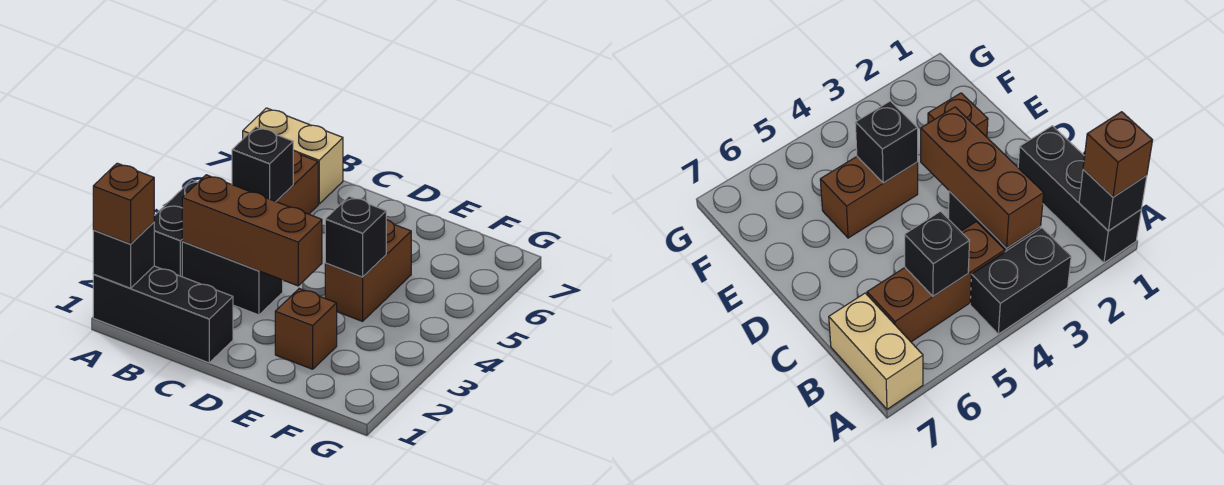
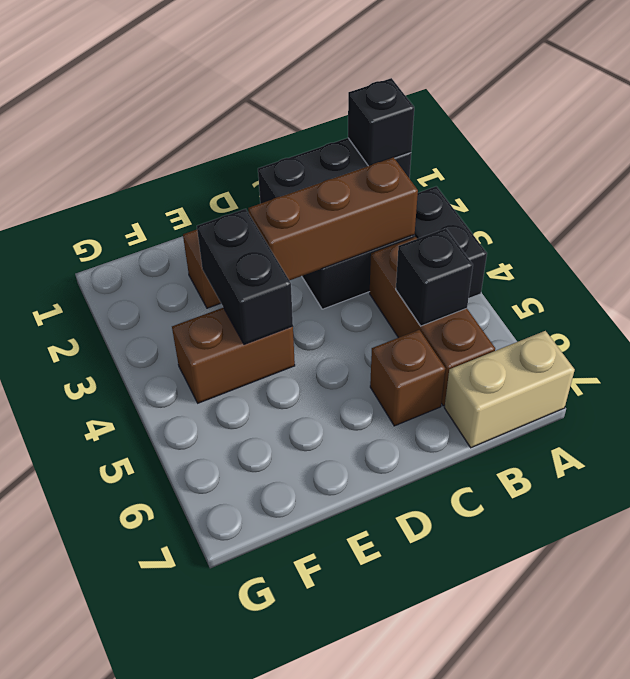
brown brick A1 level 3 -> brown brick C6 level 1
brown brick E4:E5 level 1 -> brown brick E4:F4 level 1
black brick E4 level 2 -> black brick E3:E4 level 2

